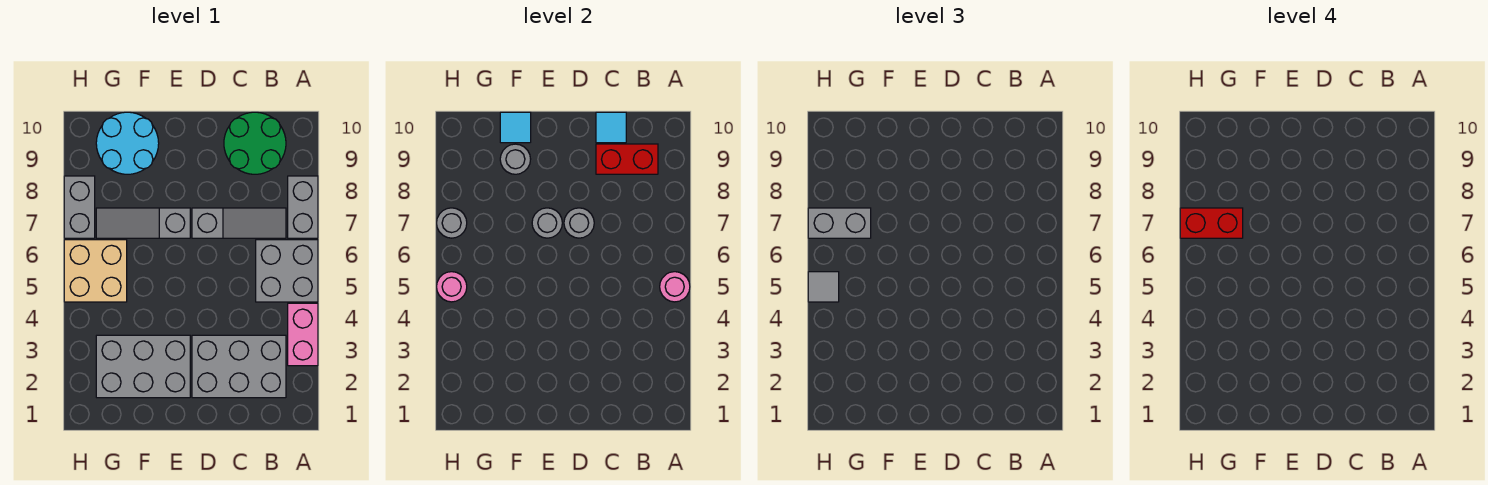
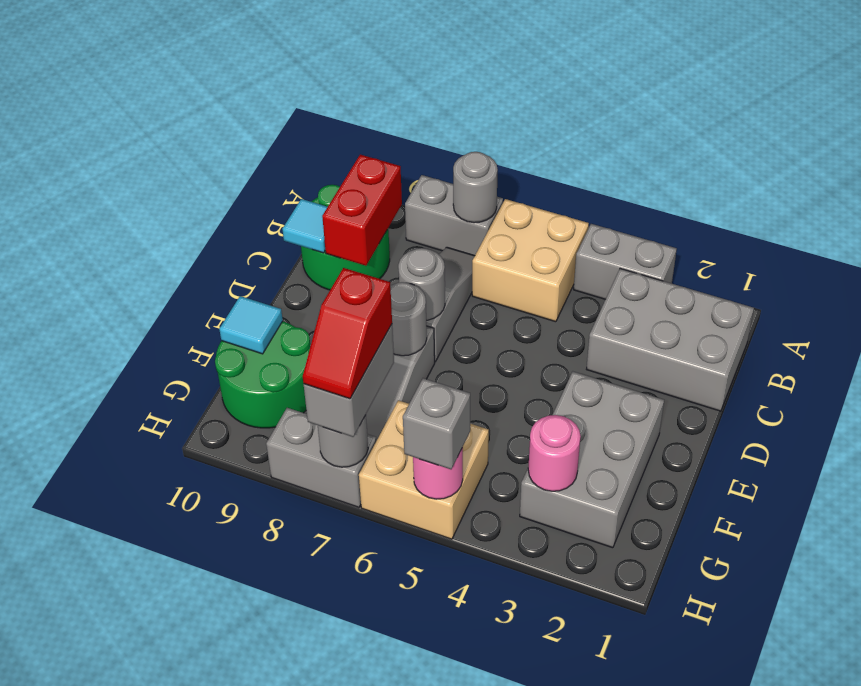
pink brick A3:A4 level 1 -> grey brick A3:A4 level 1
grey brick A5:B6 level 1 -> tan brick A5:B6 level 1
pink round brick A5 level 2 -> pink round brick G3 level 2
grey brick B2:D3 level 1 -> grey brick B1:C3 level 1
cyan round brick F9:G10 level 1 -> green round brick F9:G10 level 1
grey round brick F9 level 2 -> grey round brick A7 level 2
red brick G7:H7 level 4 -> red slope G7:H7 level 4 top G
grey tile H5 level 3 -> grey brick H5 level 3

